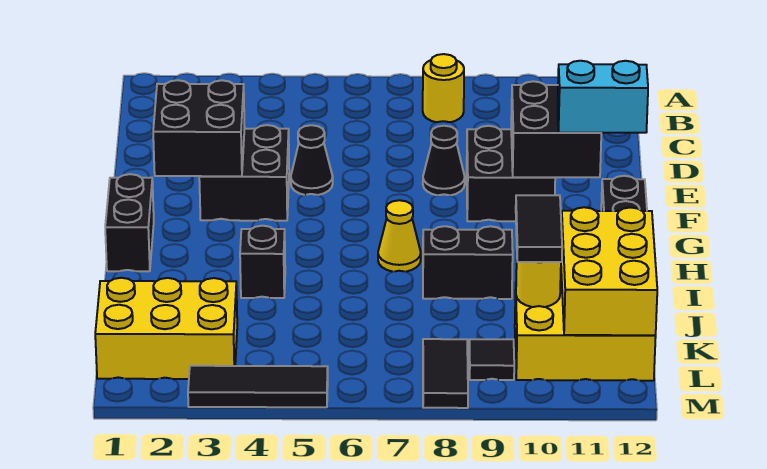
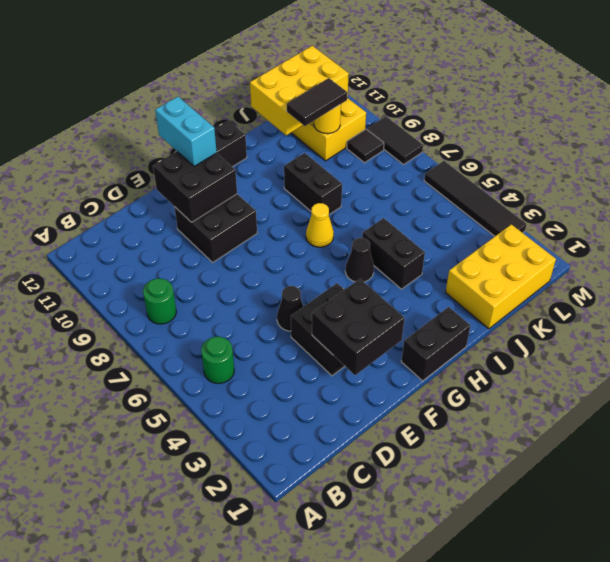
none -> green round brick B5 level 1
yellow round brick B8 level 1 -> green round brick B8 level 1
black cone E8 level 1 -> black cone H5 level 1
black brick I4 level 1 -> black brick I4:I5 level 1
yellow brick K1:L3 level 1 -> yellow brick J1:L2 level 1
black tile L8:M8 level 1 -> black tile M8:M9 level 1
black tile M3:M5 level 1 -> black tile M3:M6 level 1

